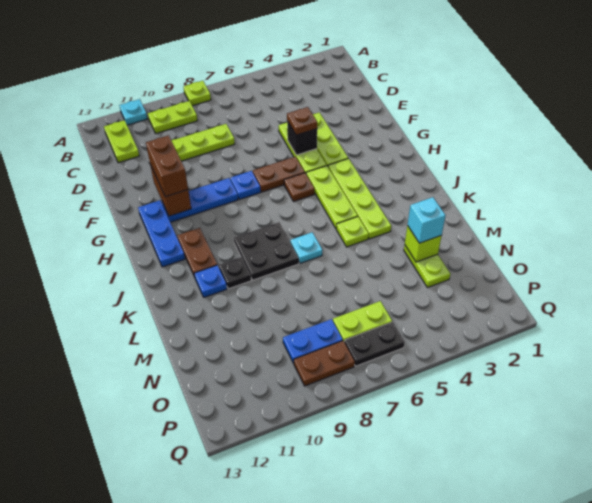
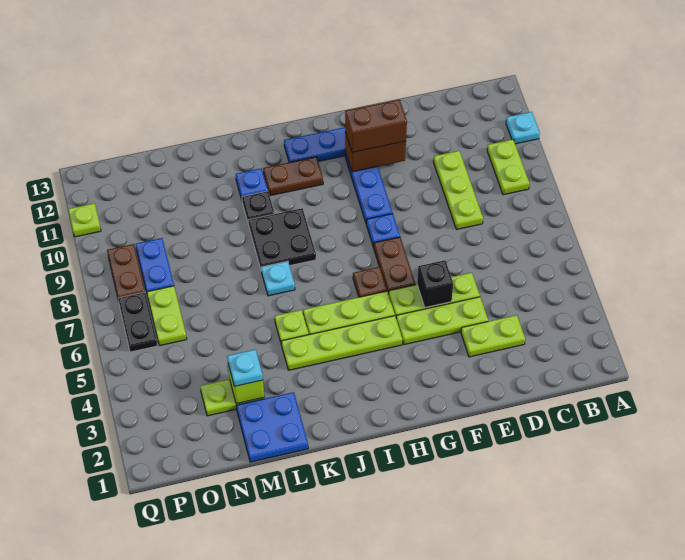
lime plate A8 level 1 -> lime plate Q11 level 1
lime plate B12:C12 level 1 -> lime plate D3:E3 level 1
brown plate F5 level 3 -> none
none -> blue plate L1:M2 level 1
cyan brick M3 level 3 -> cyan plate M3 level 3

